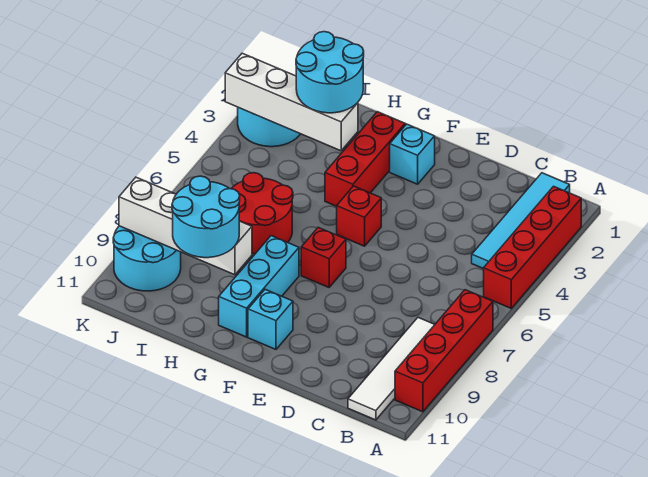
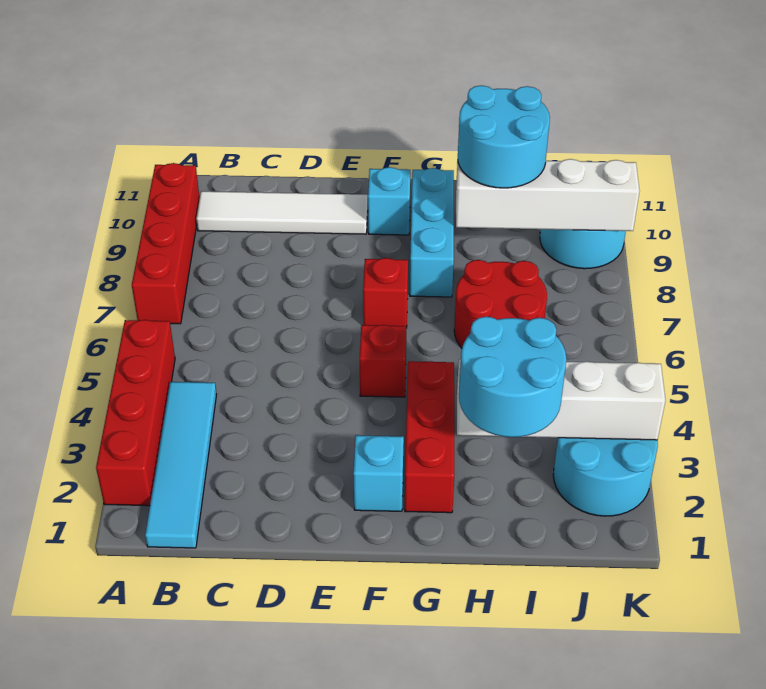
white tile B8:B11 level 1 -> white tile B10:E10 level 1

